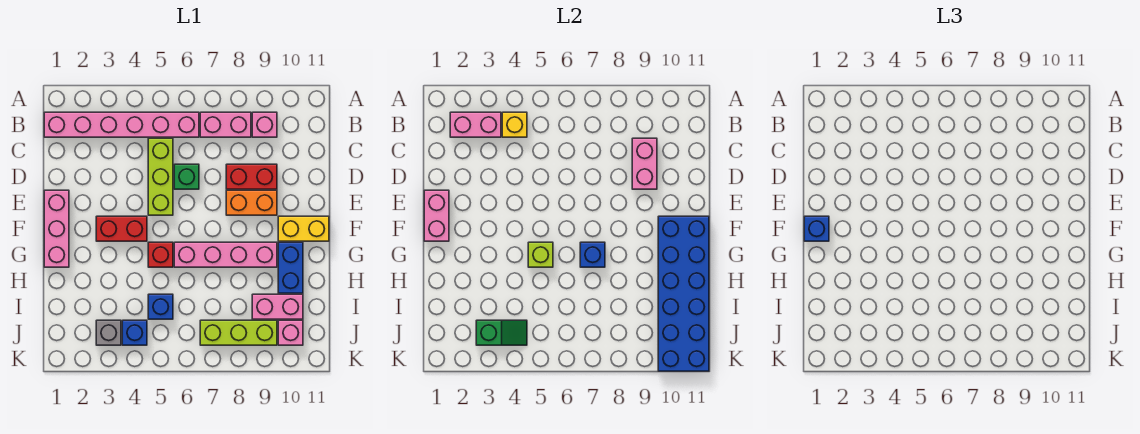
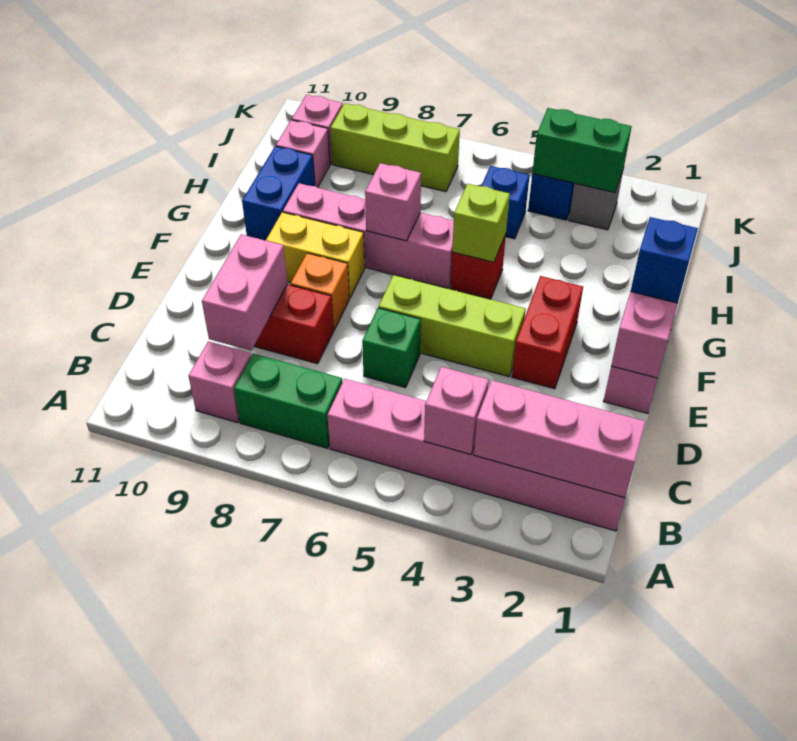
pink brick B2:B3 level 2 -> pink brick B1:B3 level 2
yellow brick B4 level 2 -> pink brick B4 level 2
pink brick B7:B8 level 1 -> green brick B7:B8 level 1
lime brick C5:E5 level 1 -> lime brick E4:E6 level 1
orange brick E8:E9 level 1 -> orange brick E8 level 1
red brick F3:F4 level 1 -> red brick E3:F3 level 1
yellow brick F10:F11 level 1 -> yellow brick F8:F9 level 1
blue brick F10:K11 level 2 -> none
blue brick G7 level 2 -> pink brick G7 level 2
pink brick I9:I10 level 1 -> pink brick I10 level 1
green slope J3:J4 level 2 top 3 -> green brick J3:J4 level 2

